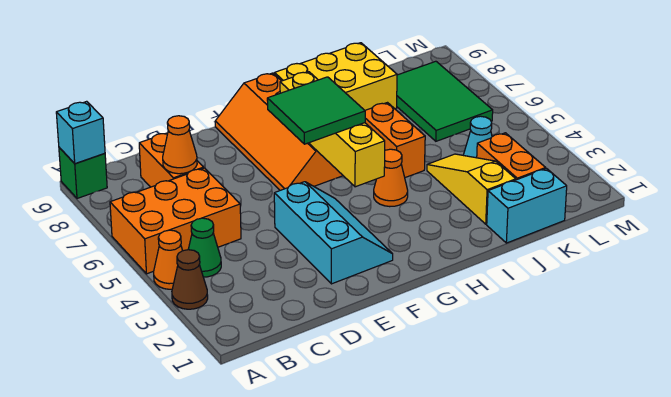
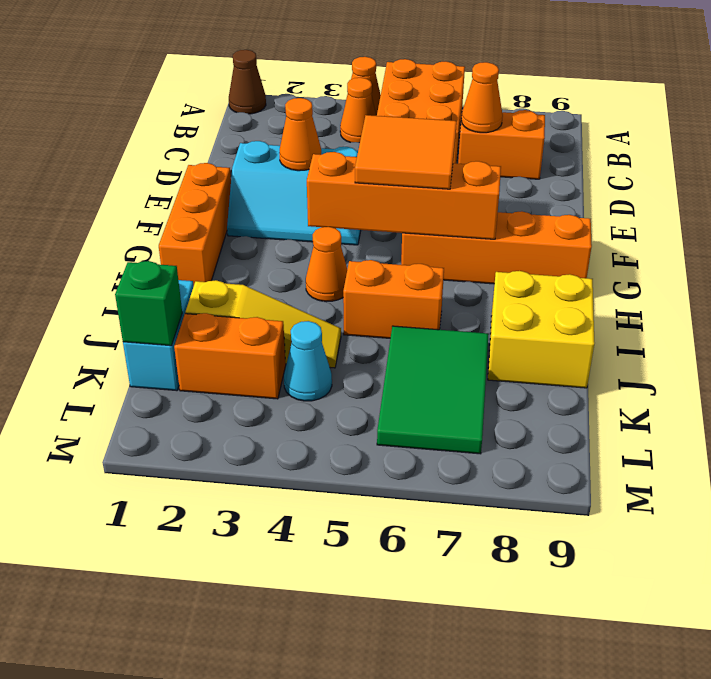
brown cone A3 level 1 -> brown cone A1 level 1
green brick A9 level 1 -> green brick K1 level 2
cyan brick A9 level 2 -> none
green cone B4 level 1 -> orange cone B4 level 1
none -> orange cone E3 level 2
none -> orange brick F1:H1 level 1
green tile F5:G6 level 3 -> orange tile F5:G6 level 3
yellow brick G4:G7 level 2 -> orange brick G4:G7 level 2
yellow brick H8:J9 level 1 -> yellow brick I8:J9 level 1
green tile K6:L8 level 1 -> green tile J6:L7 level 1

